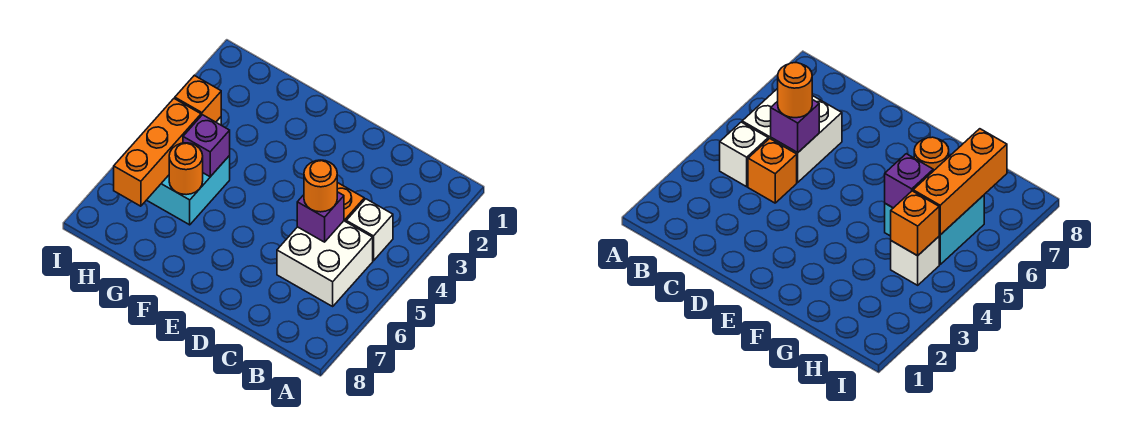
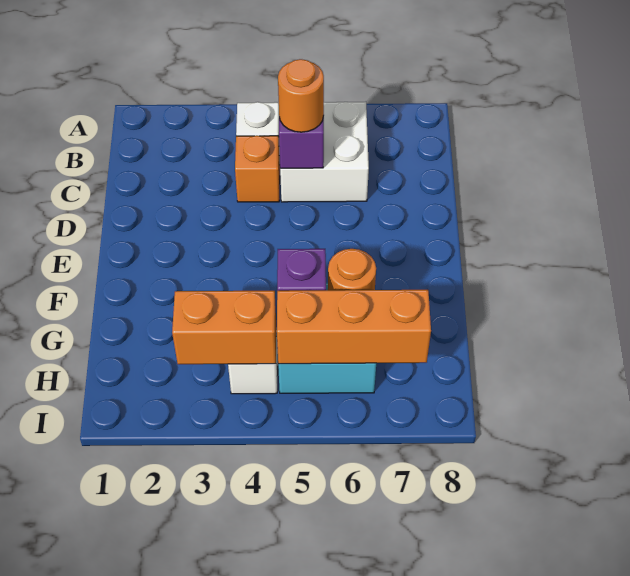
orange brick H4 level 2 -> orange brick H3:H4 level 2

